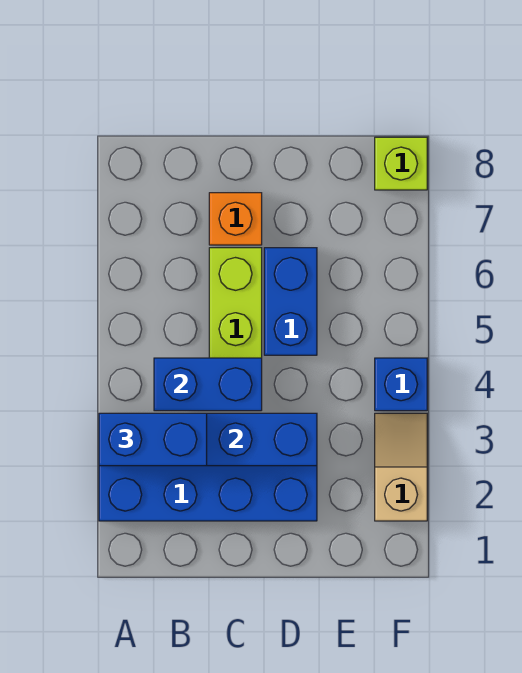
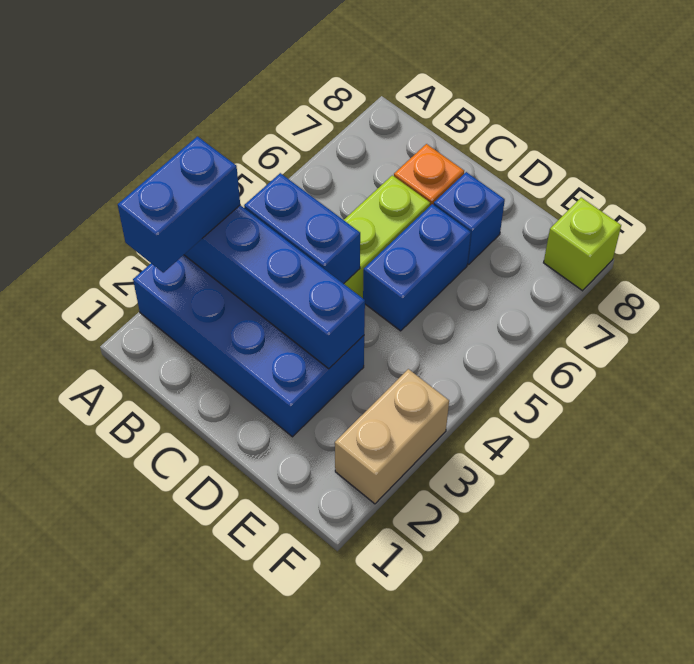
blue brick A3:B3 level 3 -> blue brick A2:A3 level 3
tan slope F2:F3 level 1 top 2 -> tan brick F2:F3 level 1
blue brick F4 level 1 -> blue brick D7 level 1

